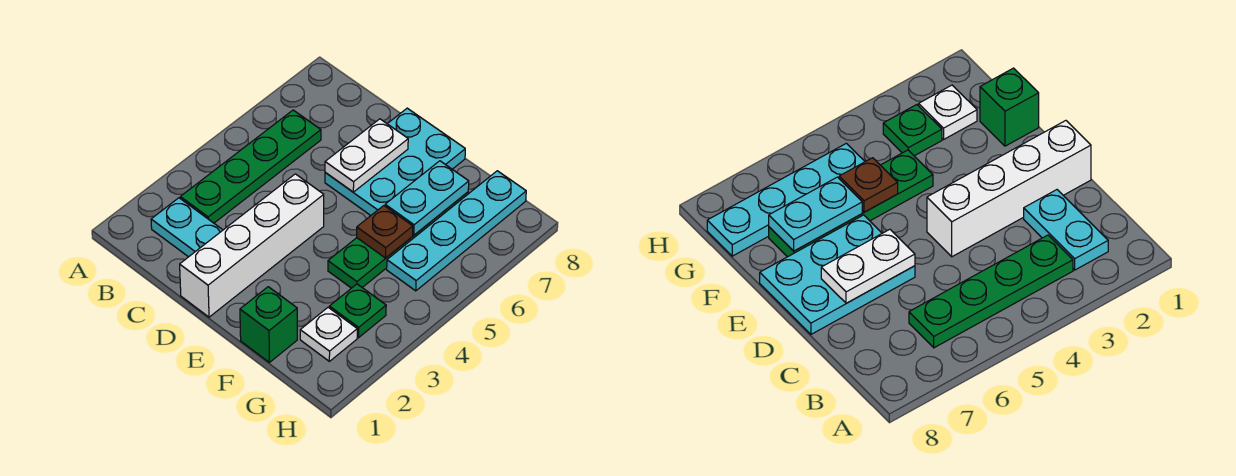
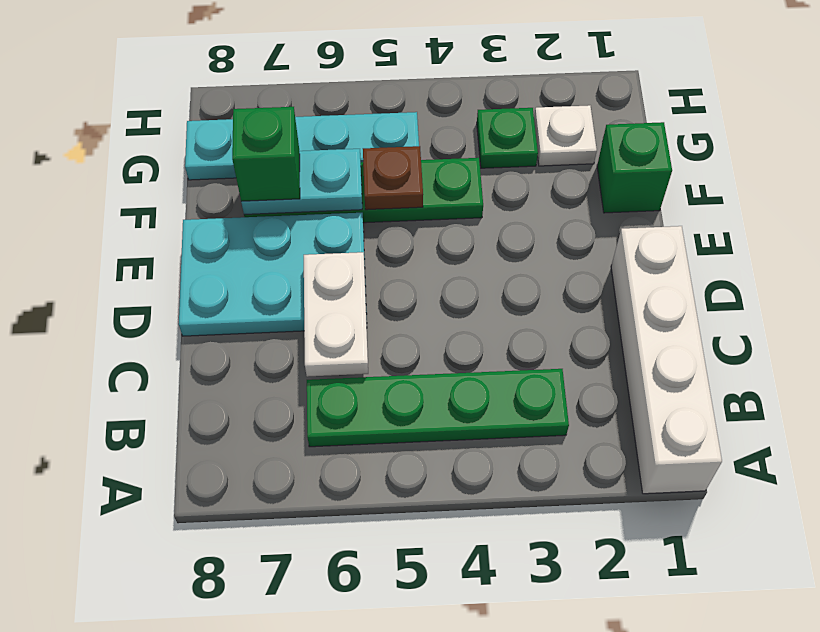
cyan plate B2:C2 level 1 -> none
white brick D1:D4 level 1 -> white brick A1:D1 level 1
white plate D6:D7 level 2 -> white plate C6:D6 level 2
none -> green brick F7 level 3

